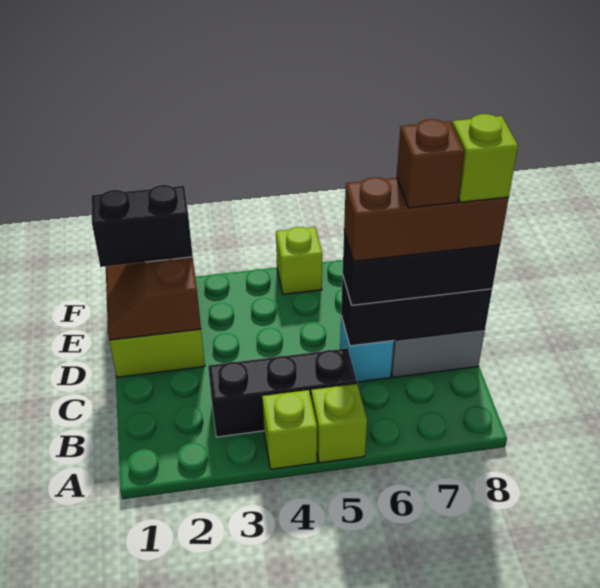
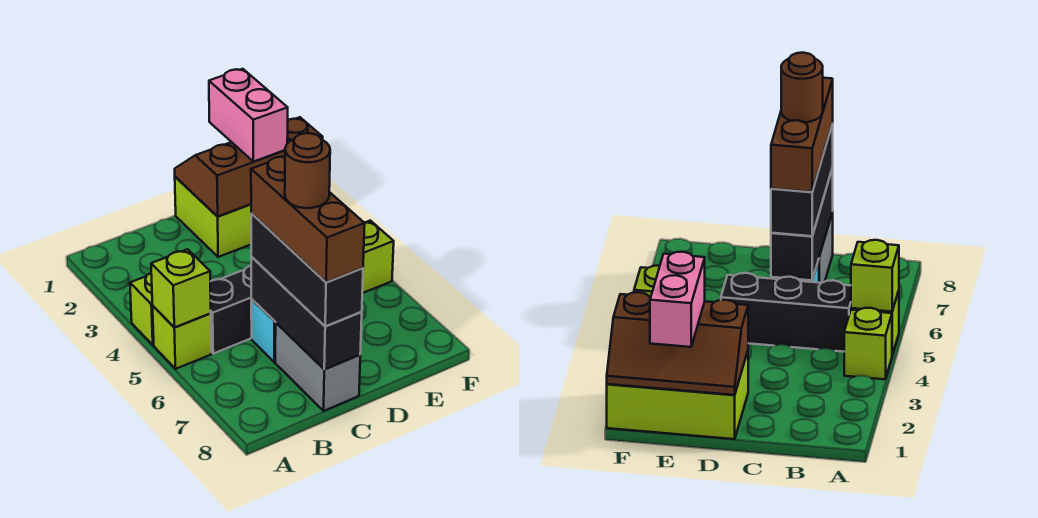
black brick B3:B5 level 1 -> black brick B5:D5 level 1
brown brick C7 level 5 -> brown round brick C7 level 5
lime brick C8 level 5 -> lime brick A5 level 2
black brick E1:E2 level 3 -> pink brick E1:E2 level 3

